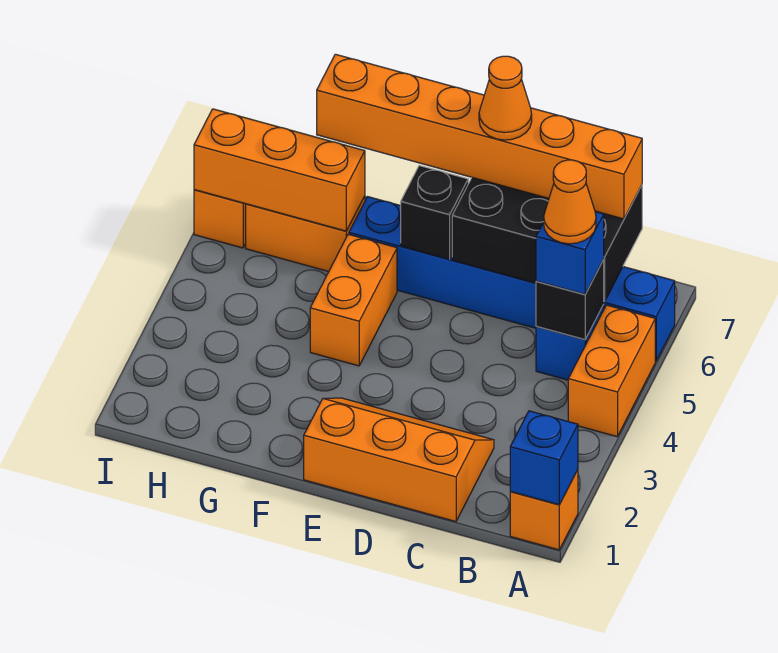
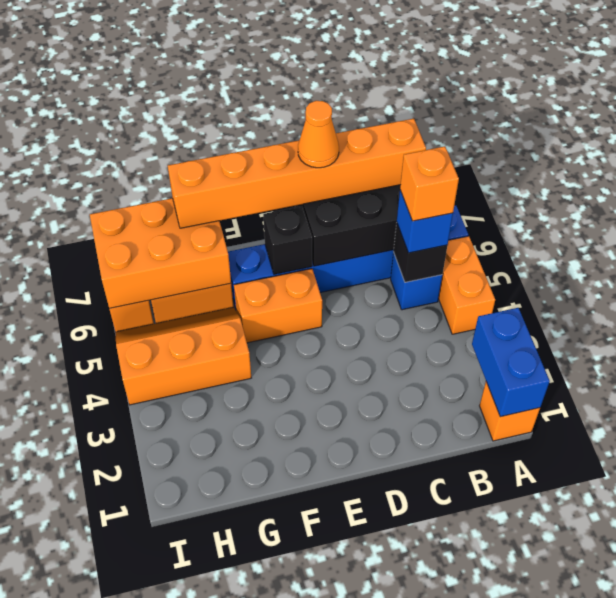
blue brick A1 level 2 -> blue brick A1:A2 level 2
orange cone B5 level 4 -> orange brick B5 level 4
orange slope C1:E2 level 1 top 1 -> orange slope G4:I5 level 1 top 4
orange brick F4:F5 level 1 -> orange brick E5:F5 level 1
orange brick G6:I6 level 2 -> orange brick G6:I7 level 2

